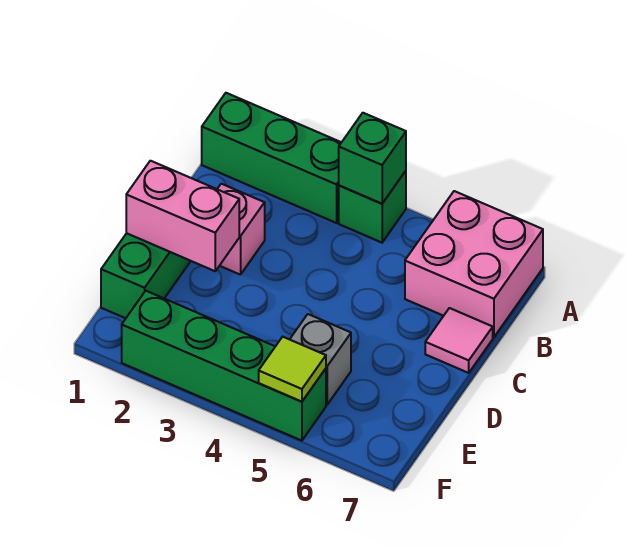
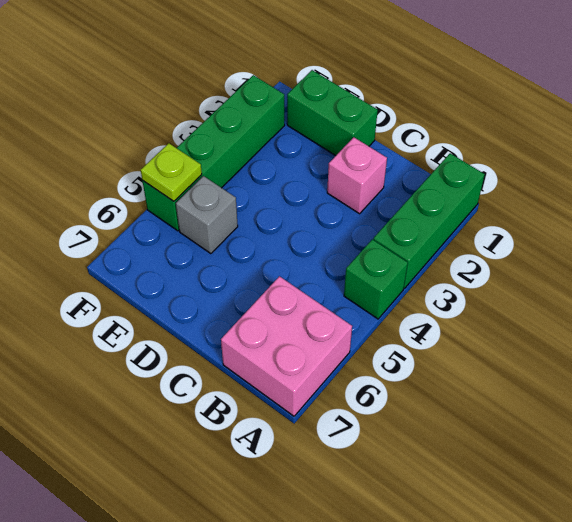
green brick A4 level 2 -> none
pink tile C7 level 1 -> none
pink brick D1:D2 level 2 -> none
lime tile F5 level 2 -> lime plate F5 level 2

